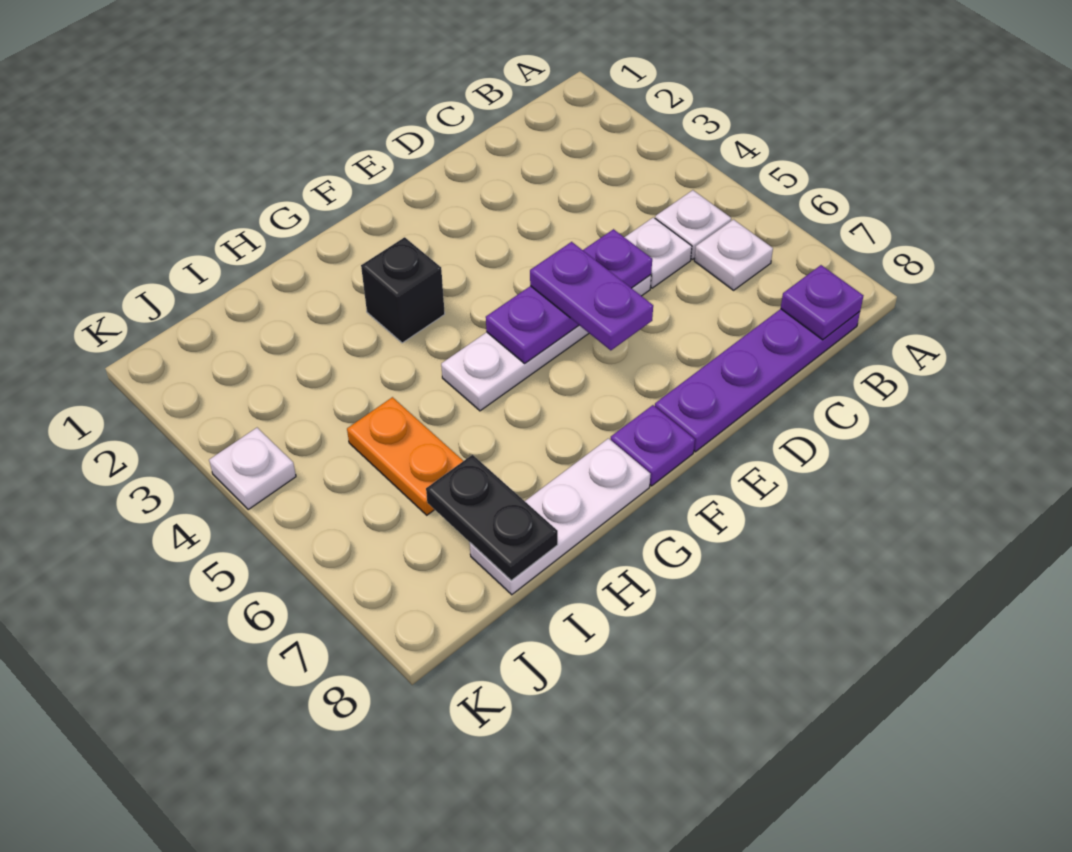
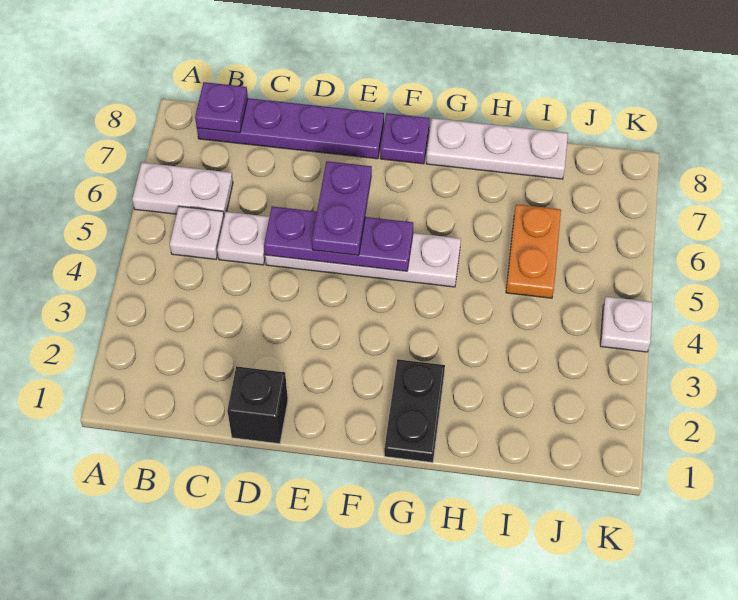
white plate B6 level 1 -> white plate A6:B6 level 1
black brick G3 level 1 -> black brick D1 level 1
black plate I7:I8 level 2 -> black plate G1:G2 level 1

